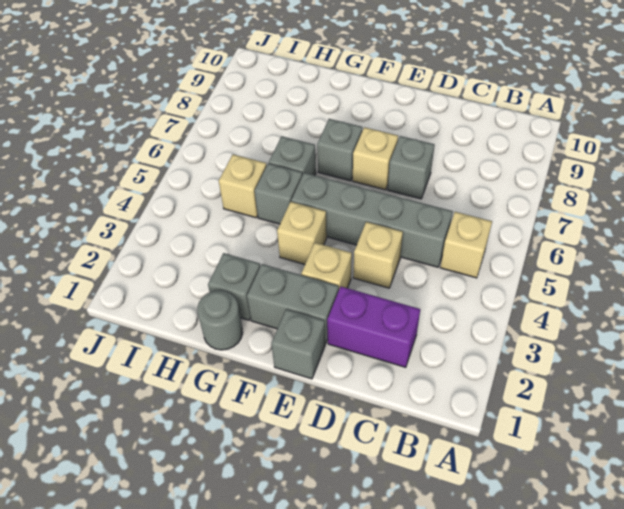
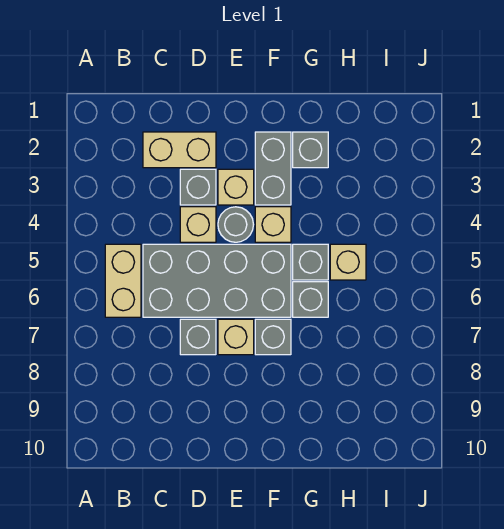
tan brick B5 level 1 -> tan brick B5:B6 level 1
purple brick C2:D2 level 1 -> tan brick C2:D2 level 1
grey brick C5:F5 level 1 -> grey brick C5:F6 level 1
grey brick E1 level 1 -> grey brick D3 level 1
grey brick E2:F2 level 1 -> grey brick F2:F3 level 1
grey round brick G1 level 1 -> grey round brick E4 level 1

